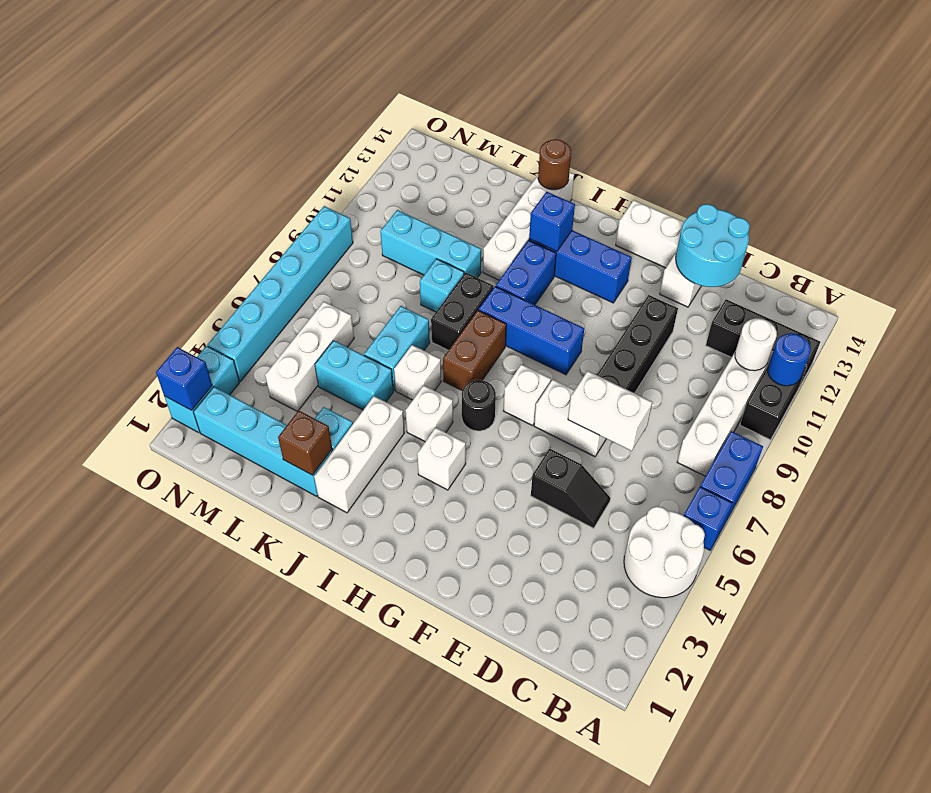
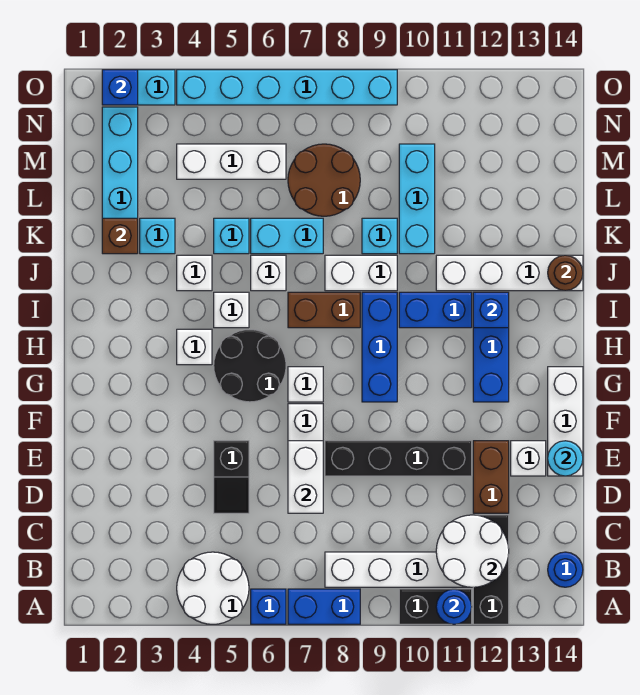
white round brick B11 level 2 -> white round brick B11:C12 level 2
none -> blue round brick B14 level 1
none -> brown brick D12:E12 level 1
cyan round brick D13:E14 level 2 -> cyan round brick E14 level 2
black round brick H6 level 1 -> black round brick G5:H6 level 1
white brick J2:J4 level 1 -> white brick J4 level 1
black brick J8:J9 level 1 -> white brick J8:J9 level 1
cyan brick K5:L5 level 1 -> cyan brick K5 level 1
none -> brown round brick L7:M8 level 1

